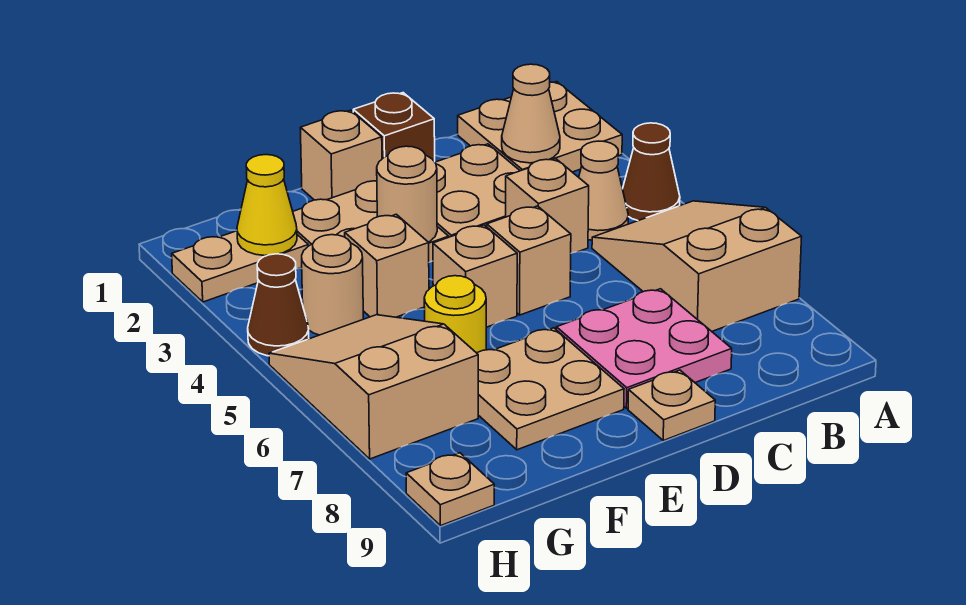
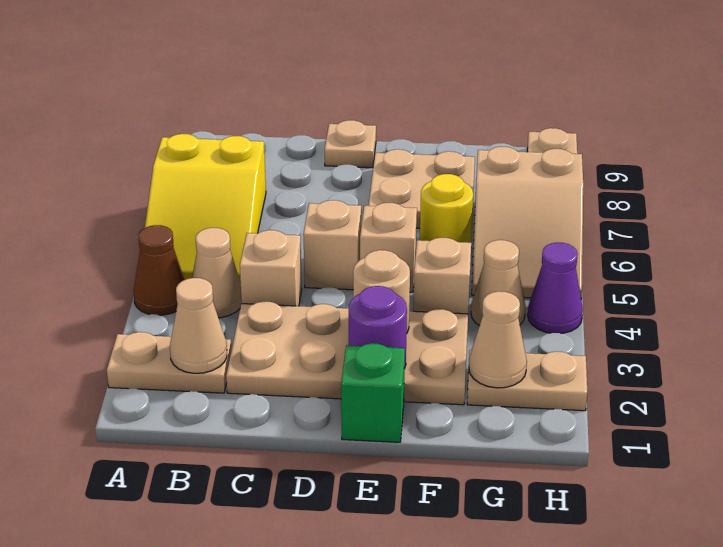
tan plate A1:B2 level 1 -> tan plate A2:B2 level 1
tan slope A5:B7 level 1 top 7 -> yellow slope A5:B7 level 1 top 7
pink plate C7:D8 level 1 -> none
brown brick D1 level 1 -> none
tan brick E1 level 1 -> green brick E1 level 1
none -> purple round brick E2 level 2
yellow cone G2 level 2 -> tan cone G2 level 2
tan round brick G4 level 1 -> tan cone G4 level 1
brown cone H4 level 1 -> purple cone H4 level 1

